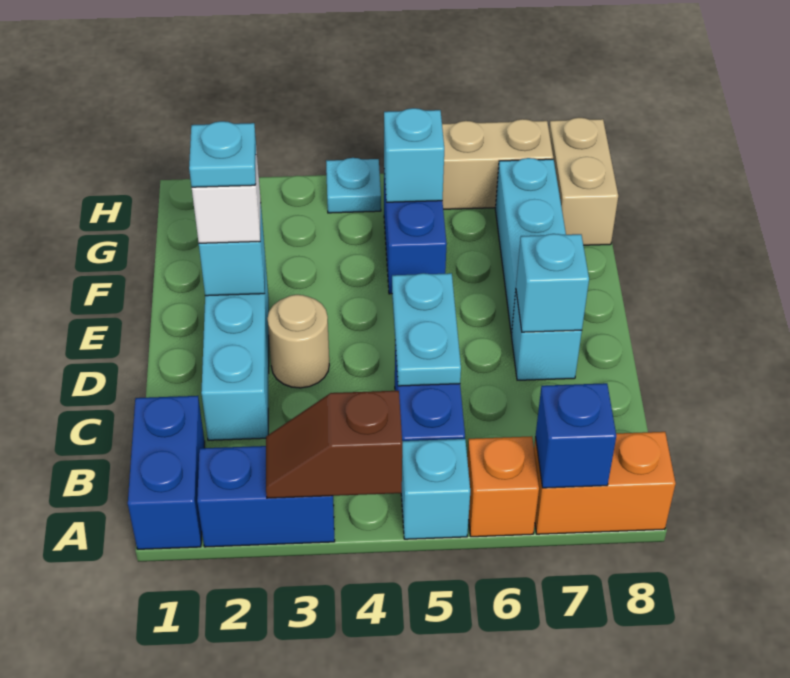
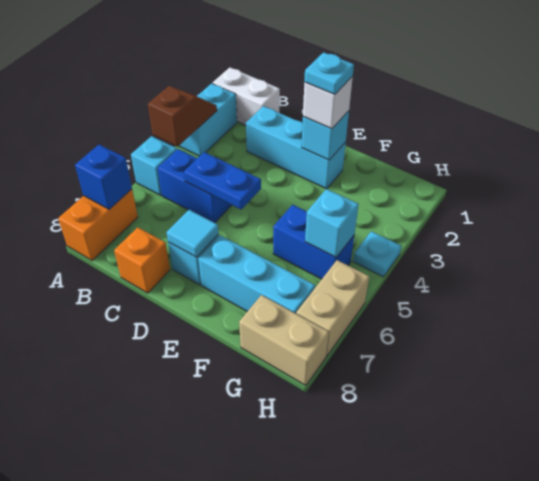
blue brick A1:B1 level 1 -> white brick A1:B1 level 1
blue brick A2:A3 level 1 -> cyan brick A2:A3 level 1
orange brick A6 level 1 -> orange brick C8 level 1
cyan plate C5:D5 level 2 -> blue plate C5:D5 level 2
tan round brick D3 level 1 -> none
cyan brick D7 level 2 -> cyan tile D7 level 2

